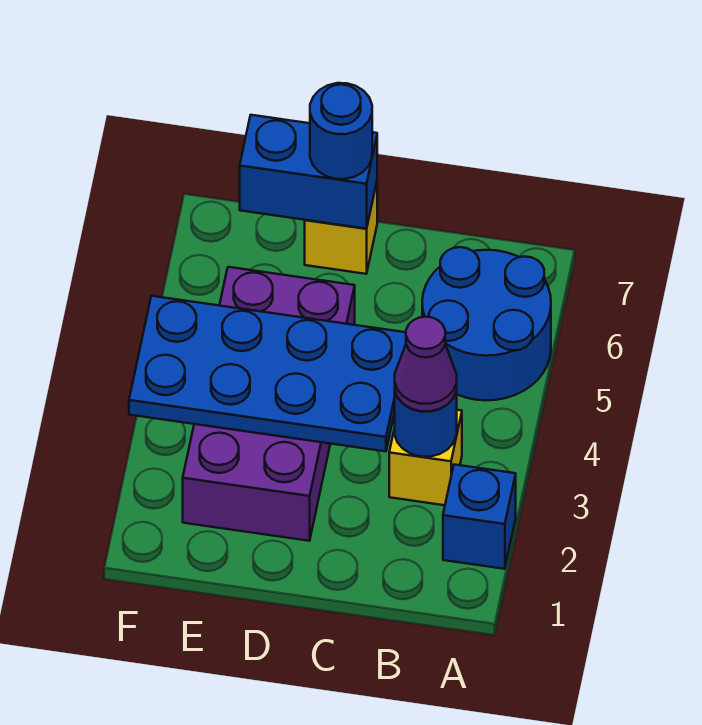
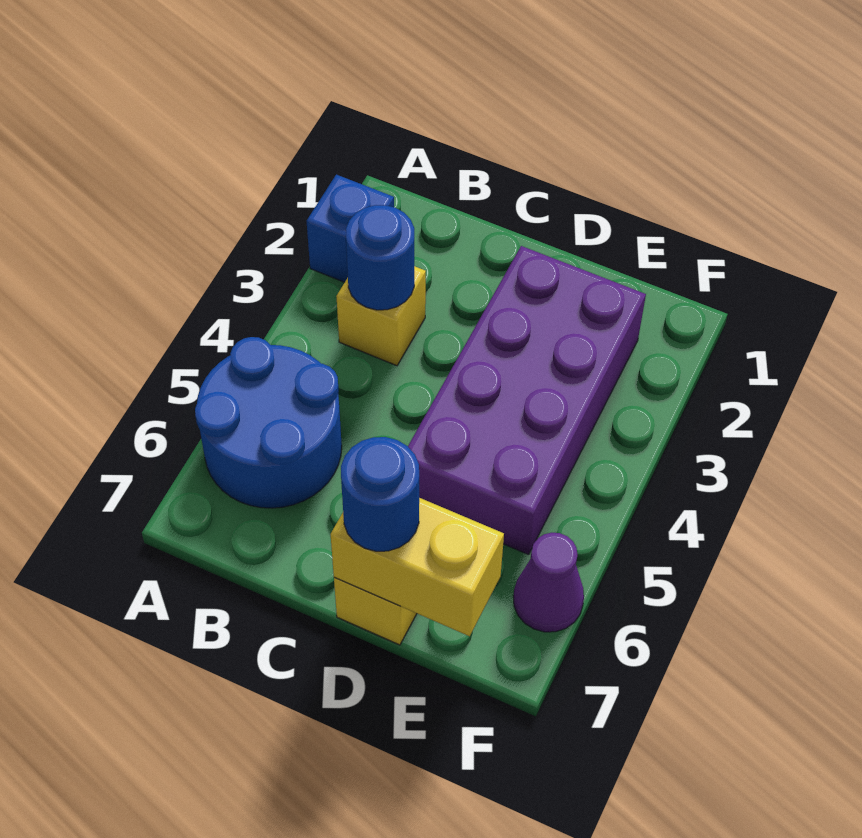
purple cone B3 level 3 -> purple cone F6 level 1
blue plate C3:F4 level 2 -> none
blue brick D7:E7 level 2 -> yellow brick D7:E7 level 2

